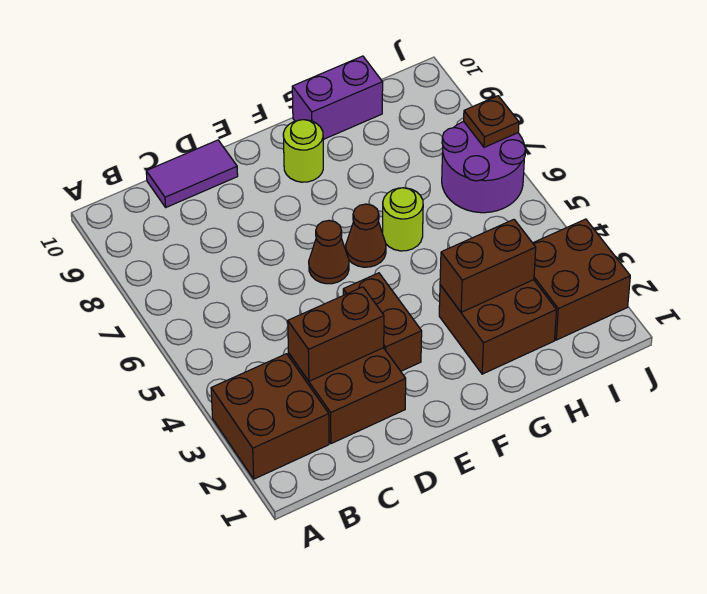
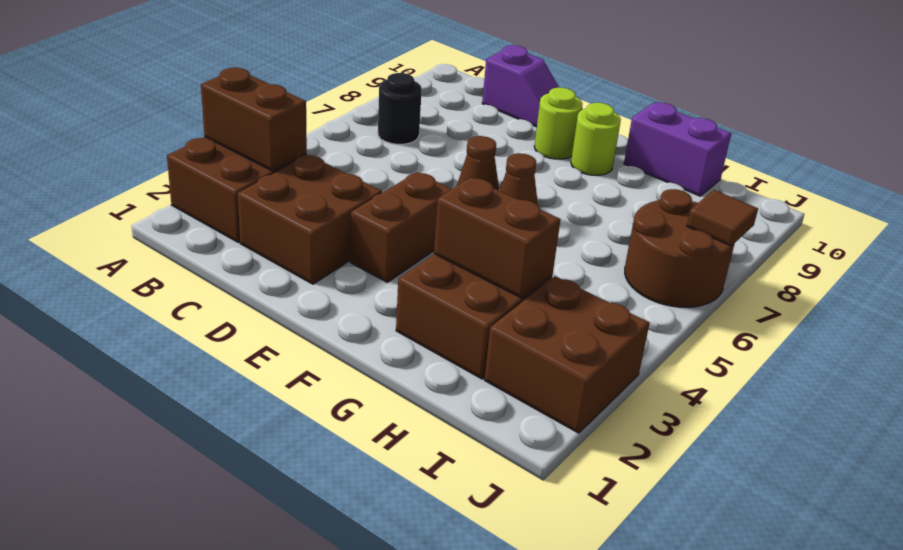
none -> black round brick B7 level 1
brown brick C3:D3 level 2 -> brown brick A3:B3 level 2
purple tile C10:D10 level 1 -> purple slope C10:D10 level 1 top C
lime round brick G6 level 1 -> lime round brick E9 level 1
purple round brick I6:J7 level 1 -> brown round brick I6:J7 level 1
brown plate J7 level 2 -> brown tile J7 level 2

